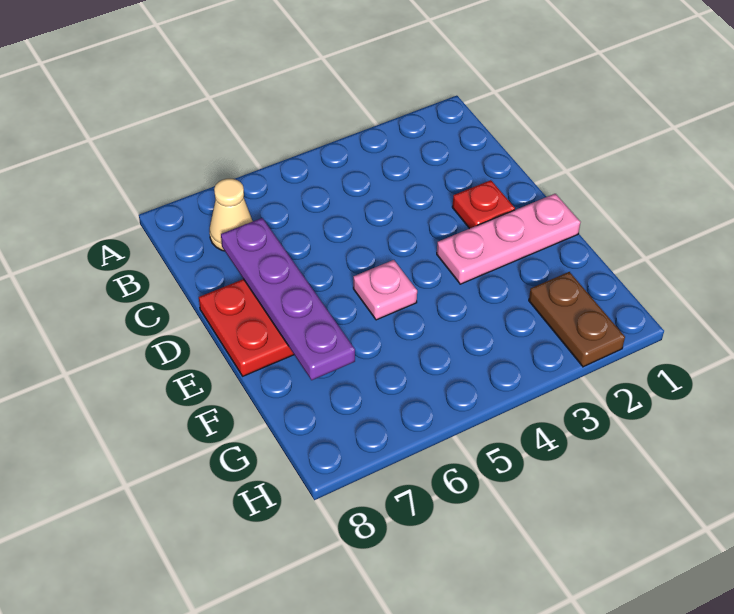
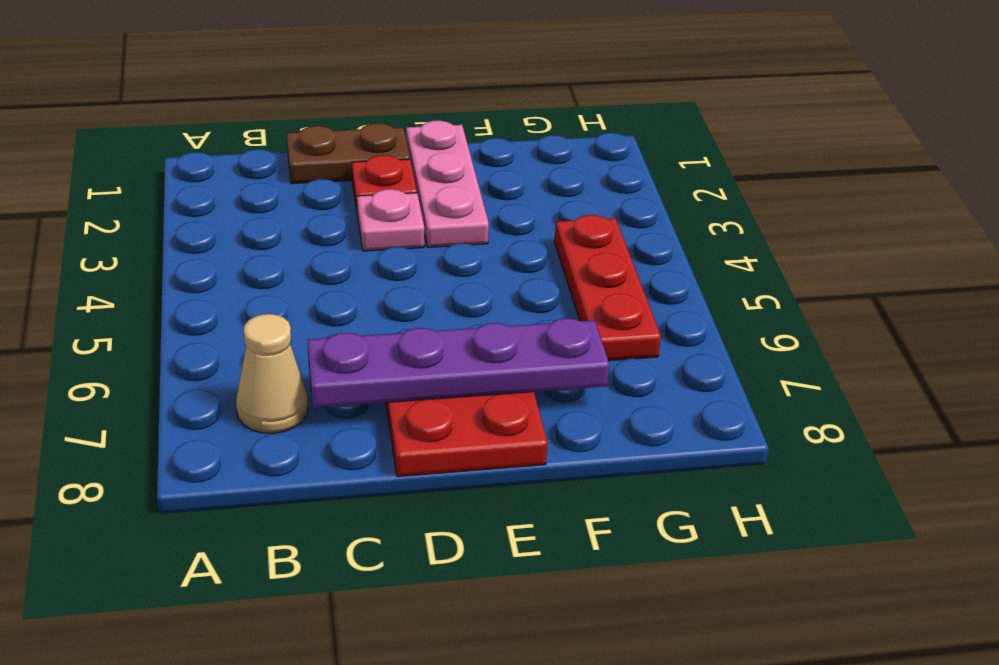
pink plate E5 level 1 -> pink plate D3 level 1
brown plate G2:H2 level 1 -> brown plate C1:D1 level 1
none -> red plate G4:G6 level 1

